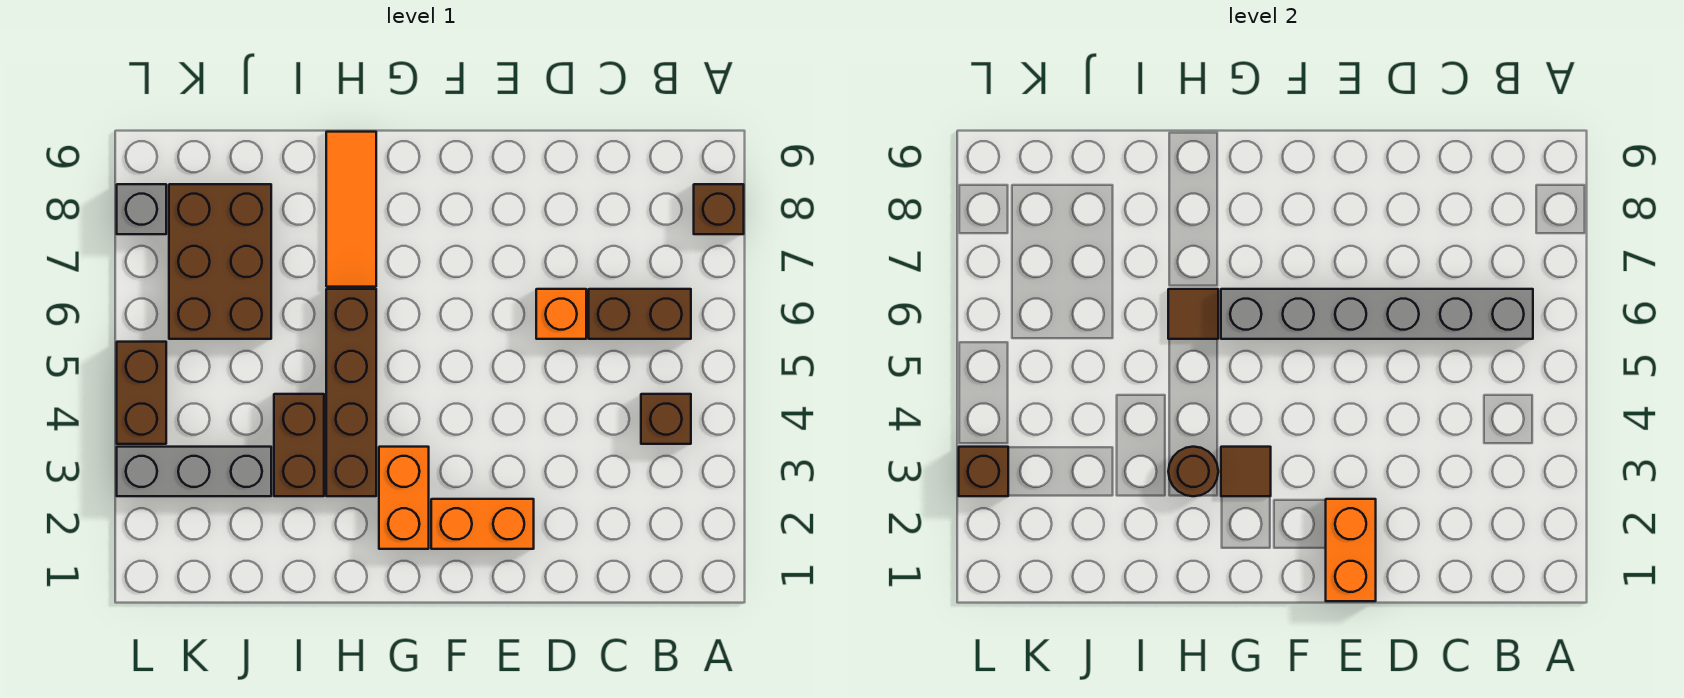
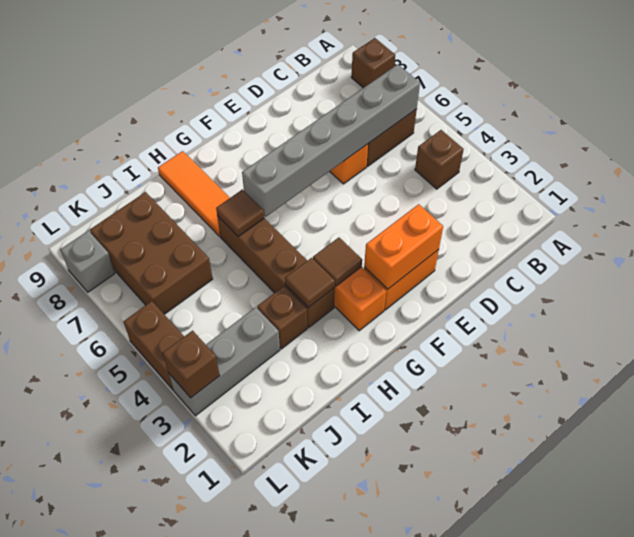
orange brick E1:E2 level 2 -> orange brick E2:F2 level 2
brown round brick H3 level 2 -> brown tile H3 level 2
brown brick I3:I4 level 1 -> brown brick I3 level 1

